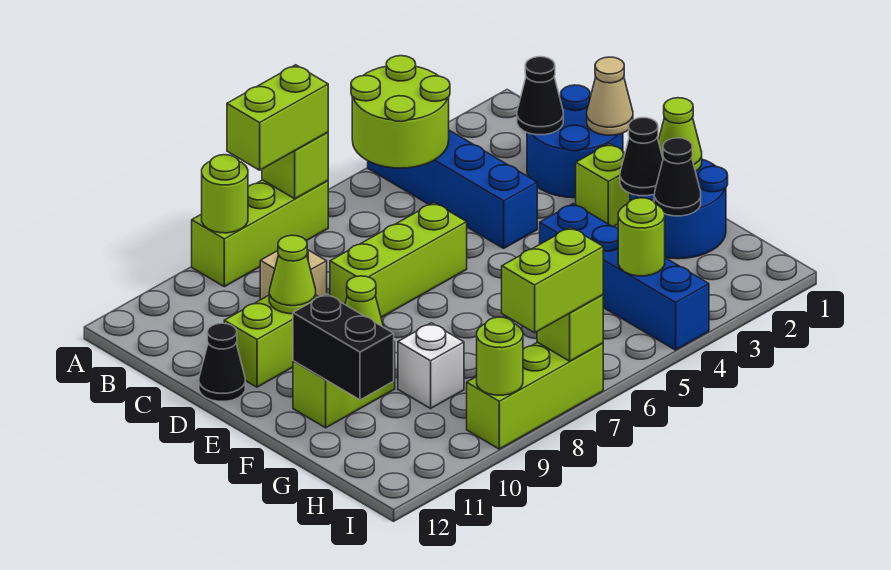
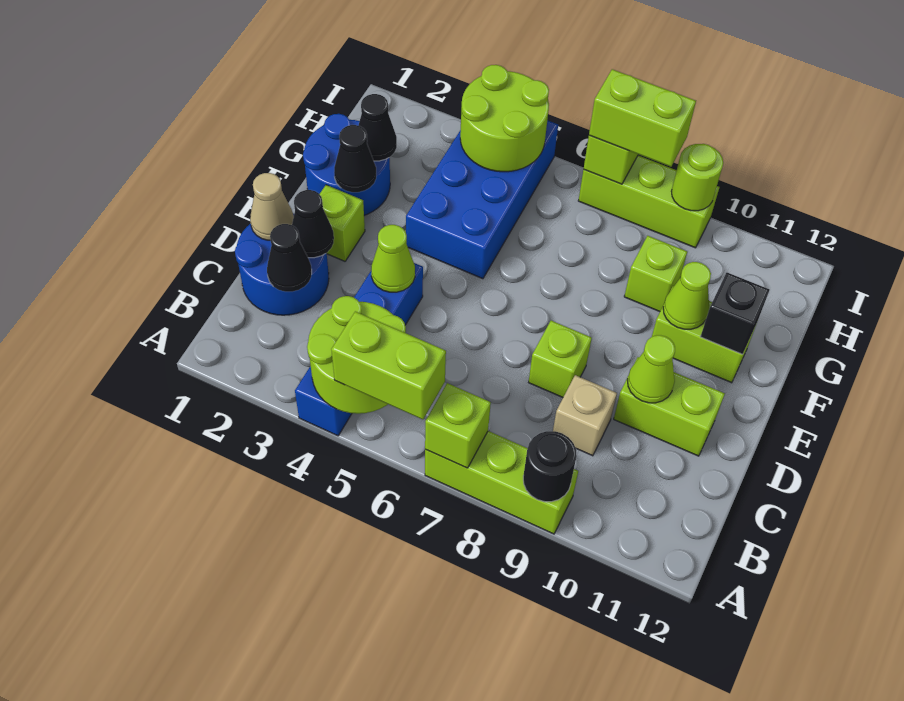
lime brick A7:A8 level 3 -> lime brick A5:A6 level 3
lime round brick A9 level 2 -> black round brick A9 level 2
lime brick D6:D8 level 1 -> lime brick D8 level 1
black cone D12 level 1 -> black cone D2 level 2
lime cone F1 level 2 -> lime cone D4 level 2
blue brick F4:I4 level 1 -> blue brick F4:I5 level 1
black brick F11:G11 level 2 -> black brick F11 level 2
white brick G9 level 1 -> lime brick G9 level 1
lime round brick H4 level 2 -> lime round brick H4:I5 level 2

